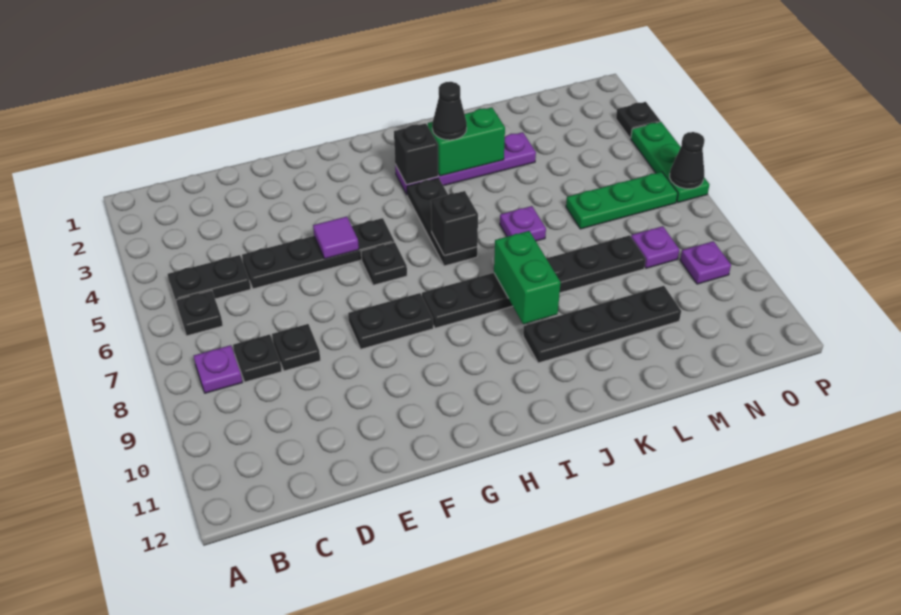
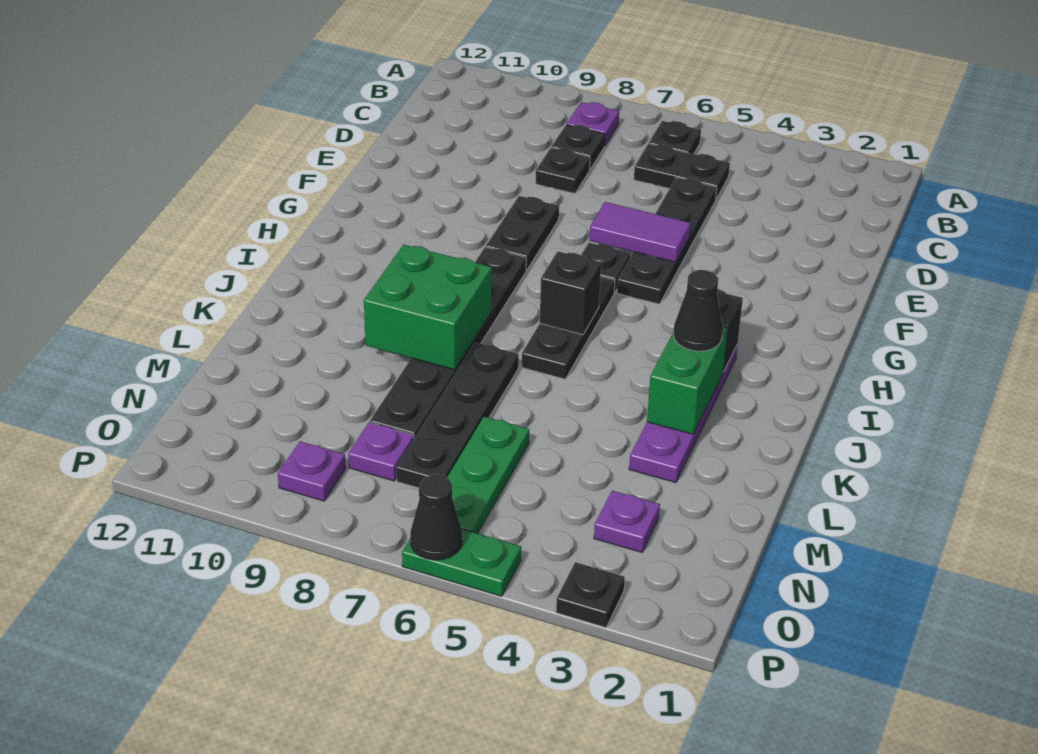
black plate B5:C5 level 1 -> black plate C5:C6 level 1
purple tile F5 level 2 -> purple tile F5:F6 level 2
black plate I4:I6 level 1 -> black plate H6:J6 level 1
green brick J8:J9 level 2 -> green brick J8:K9 level 2
black plate J10:M10 level 1 -> black plate K7:N7 level 1
purple plate K6 level 1 -> purple plate N3 level 1
green plate P4:P6 level 1 -> green plate P5:P6 level 1

